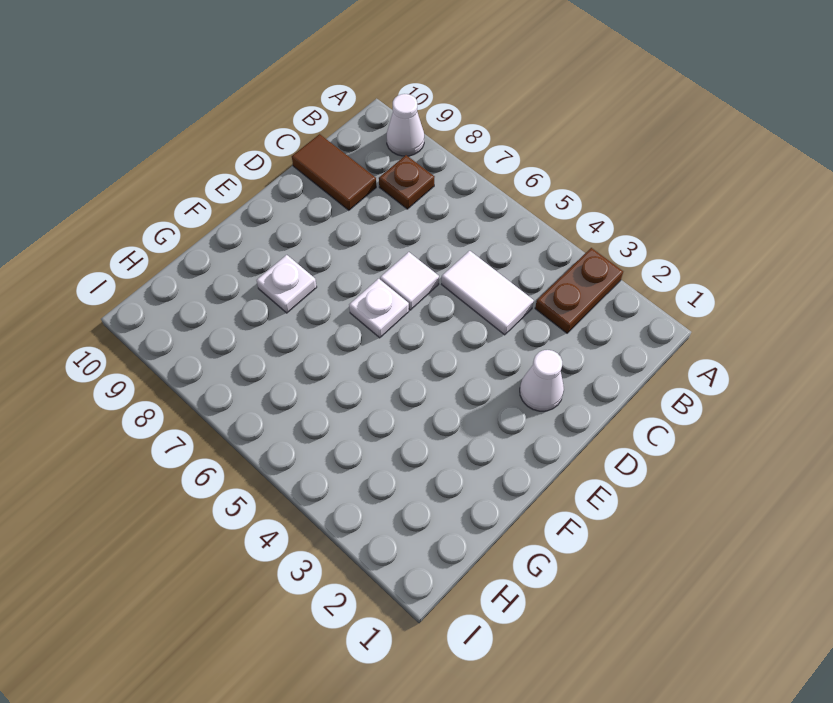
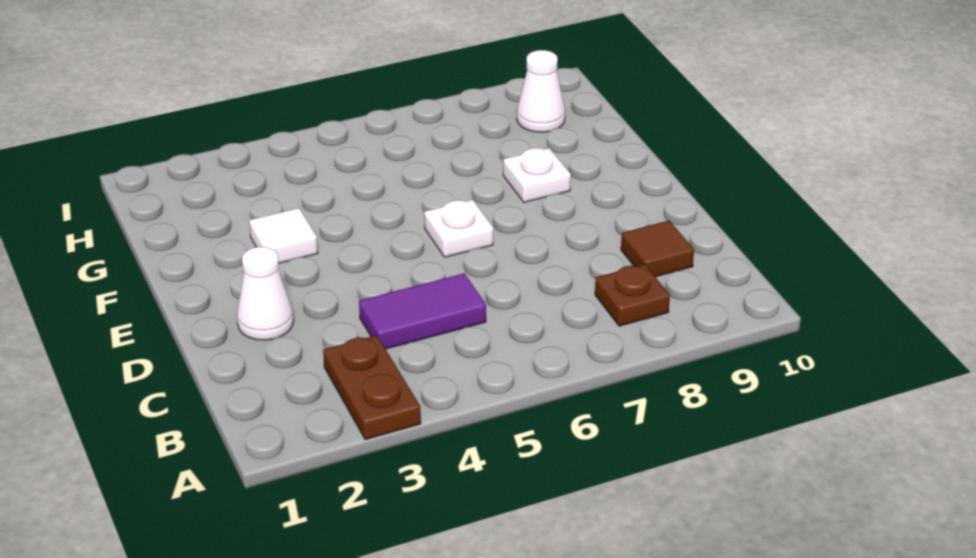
white cone A9 level 1 -> white cone H9 level 1
white tile C4:C5 level 1 -> purple tile C4:C5 level 1
brown tile C9:C10 level 1 -> brown tile C9 level 1
white tile D6 level 1 -> white tile F3 level 1

